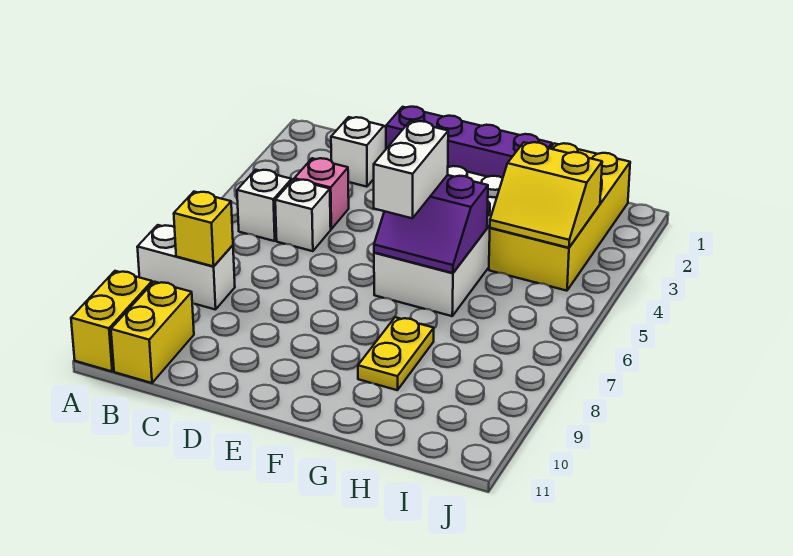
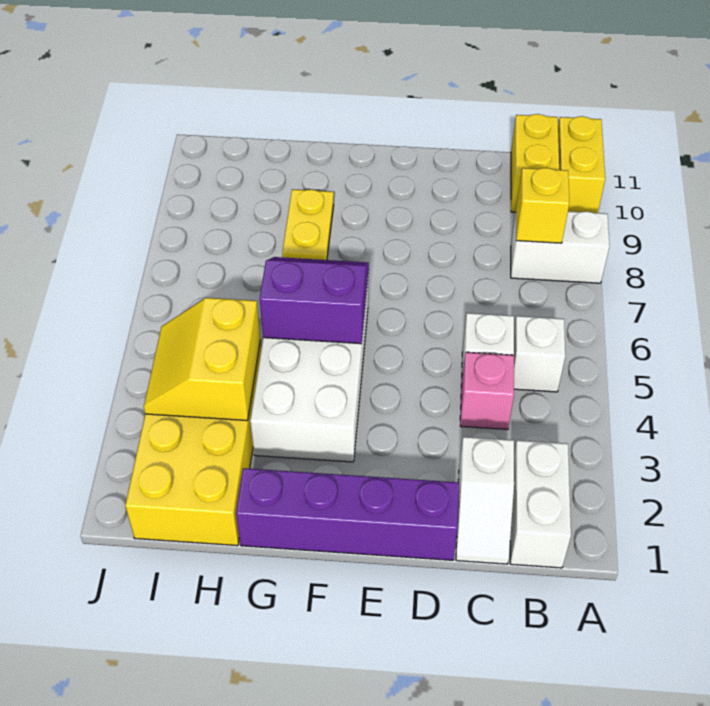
white brick F5:F6 level 3 -> white brick B1:B2 level 1
yellow slope H3:I4 level 2 top 3 -> yellow slope H3:I4 level 2 top H

